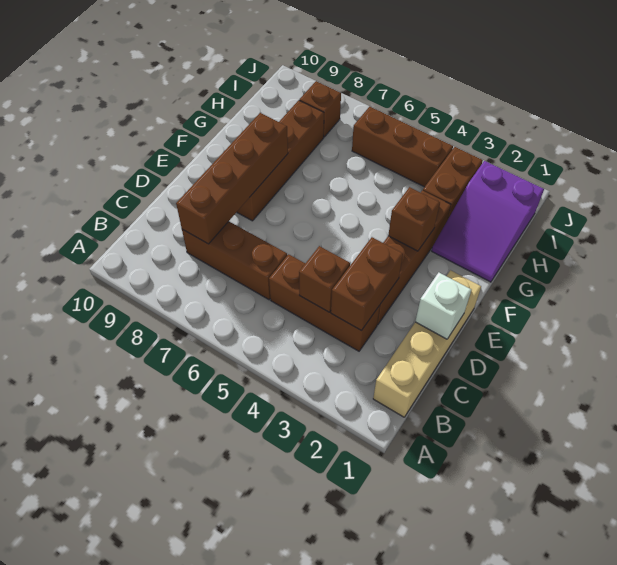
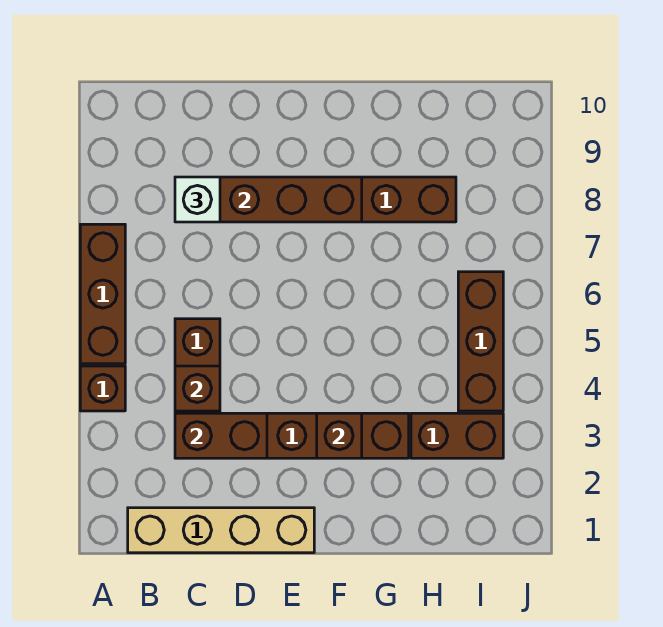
brown brick C6:C8 level 1 -> brown brick A5:A7 level 1
white brick D1 level 2 -> white brick C8 level 3
purple slope G1:I2 level 1 top I -> none
brown brick I8 level 1 -> brown brick A4 level 1

